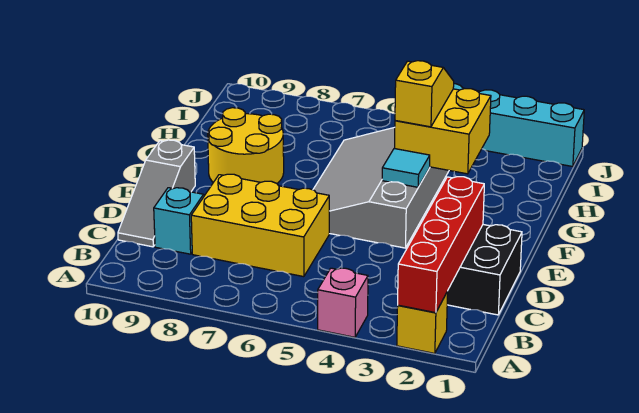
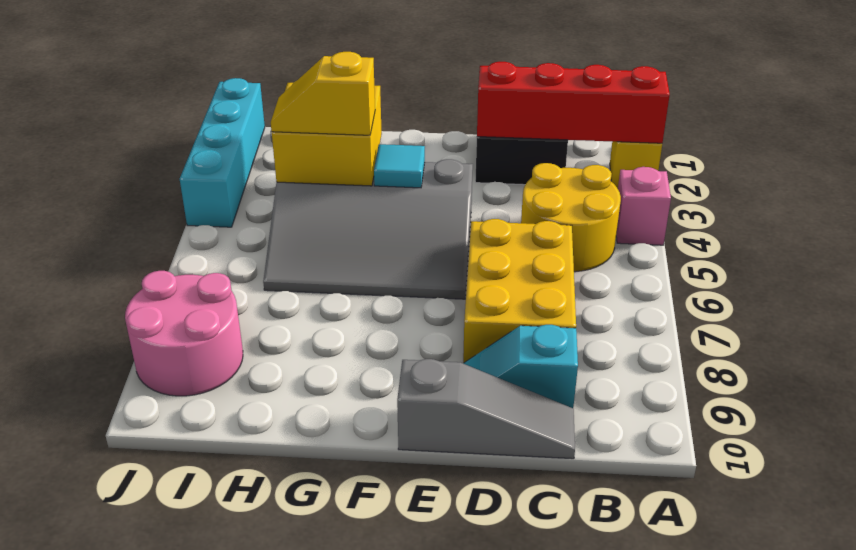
yellow round brick F8:G9 level 1 -> yellow round brick B4:C5 level 1
none -> pink round brick I8:J9 level 1

